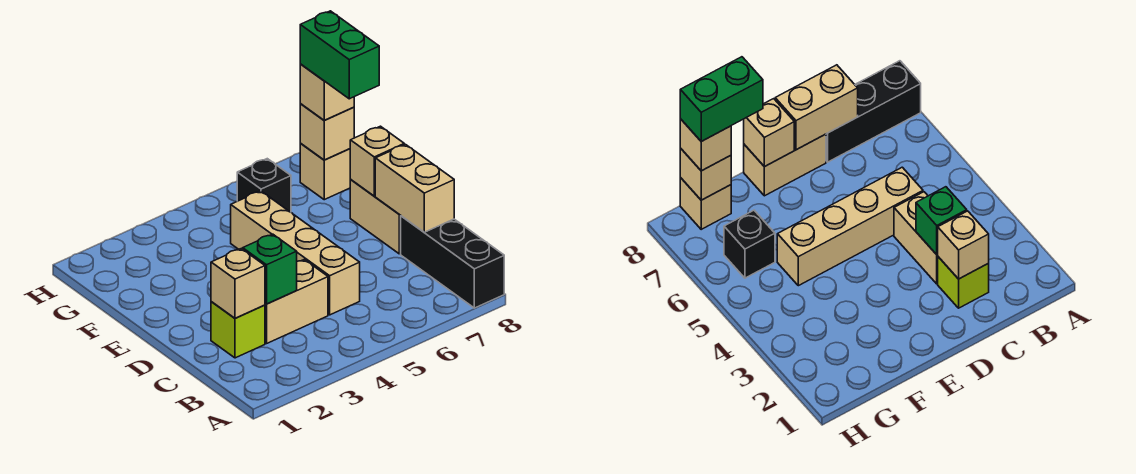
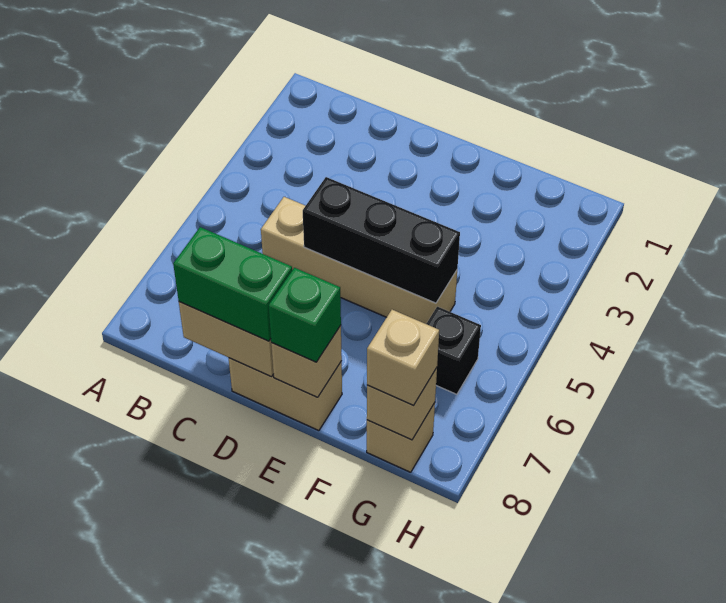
black brick A8:C8 level 1 -> black brick D5:F5 level 2
lime brick C2 level 1 -> none
tan brick C2 level 2 -> none
tan brick C3:C4 level 1 -> none
green brick C3 level 2 -> green brick E8 level 3
green brick F8:G8 level 4 -> green brick C8:D8 level 3

